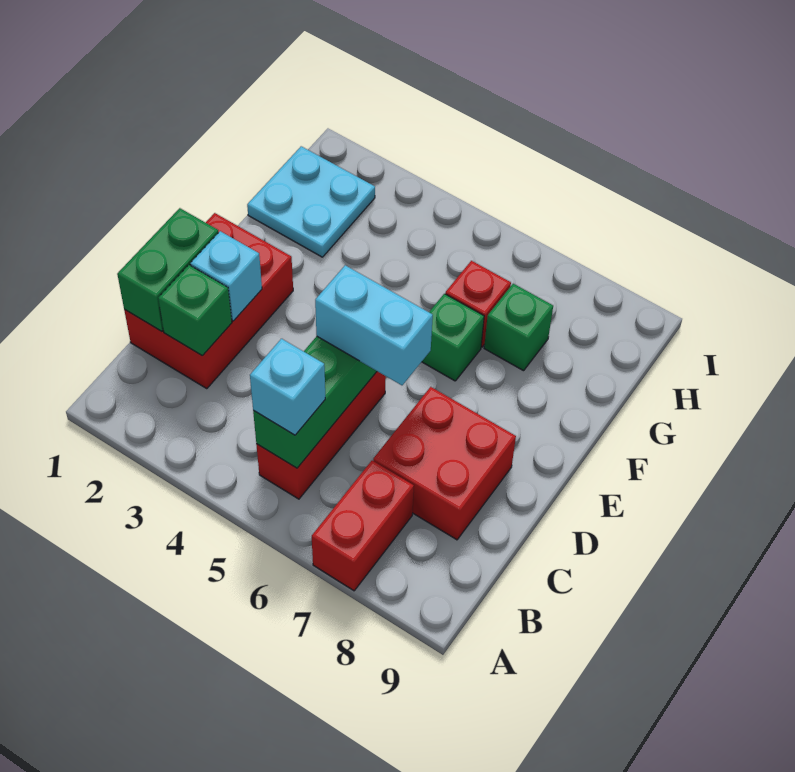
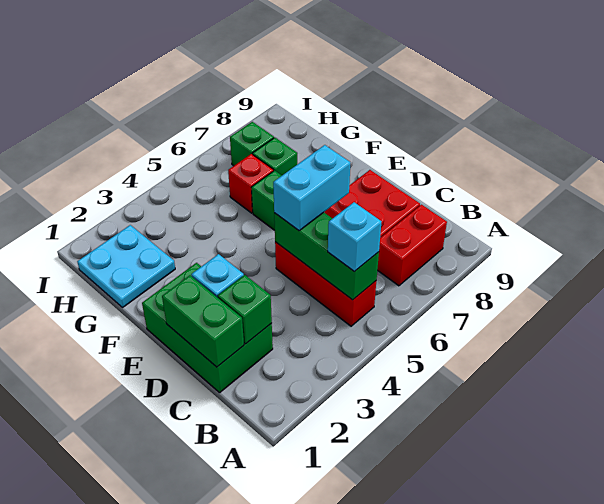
red brick A7:B7 level 1 -> red brick B7:B8 level 1
red brick C1:E2 level 1 -> green brick C1:E2 level 1
none -> green brick H7 level 1

